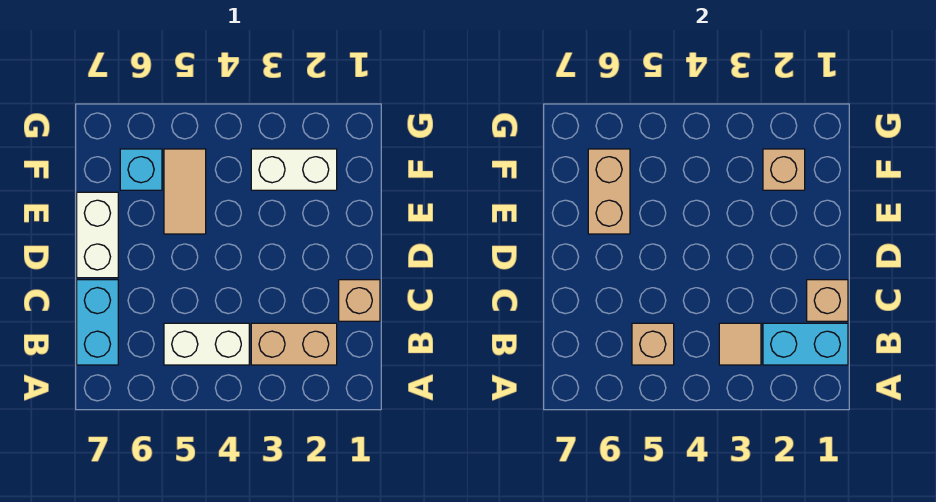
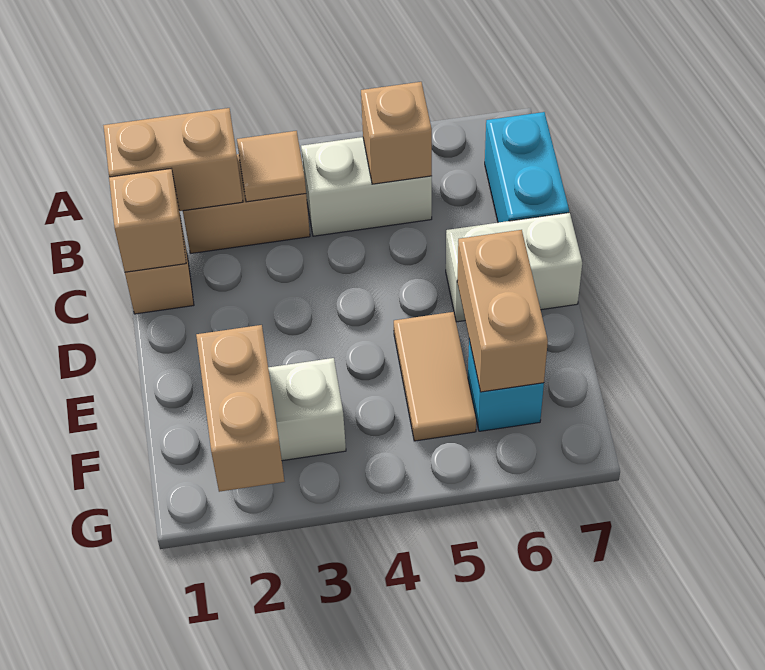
cyan brick B1:B2 level 2 -> tan brick B1:B2 level 2
white brick D7:E7 level 1 -> white brick D6:D7 level 1
tan brick F2 level 2 -> tan brick F2:G2 level 2

